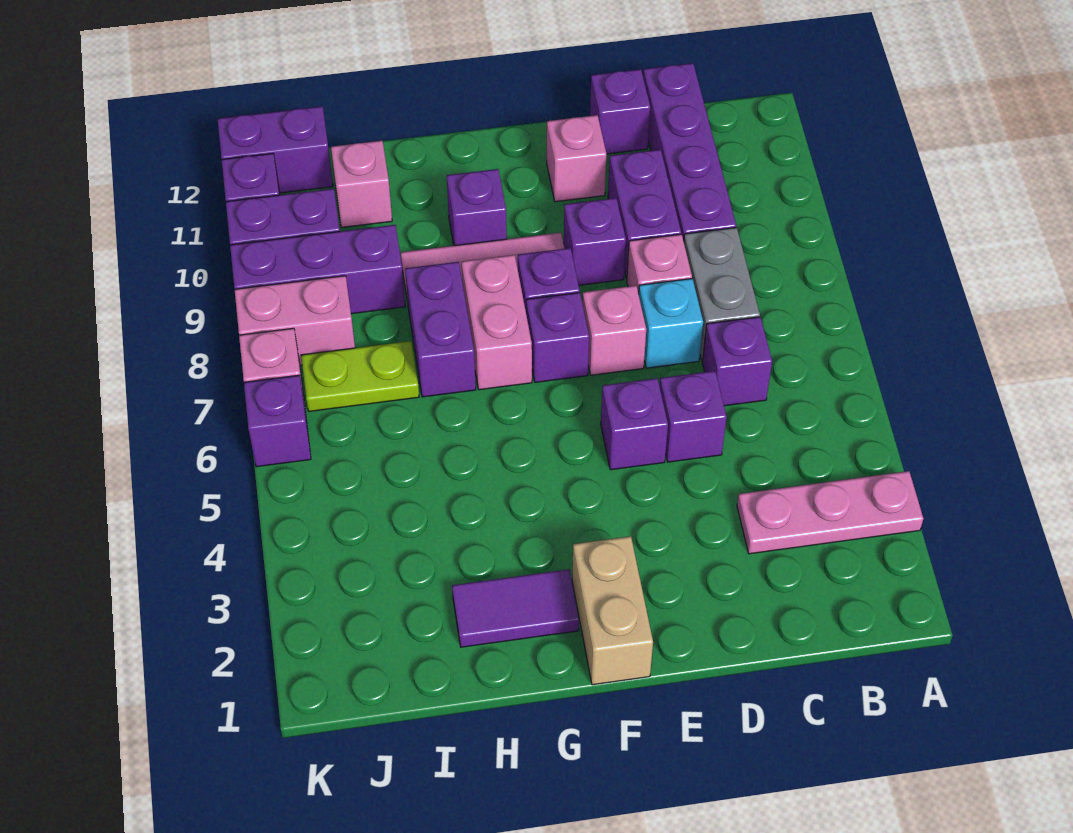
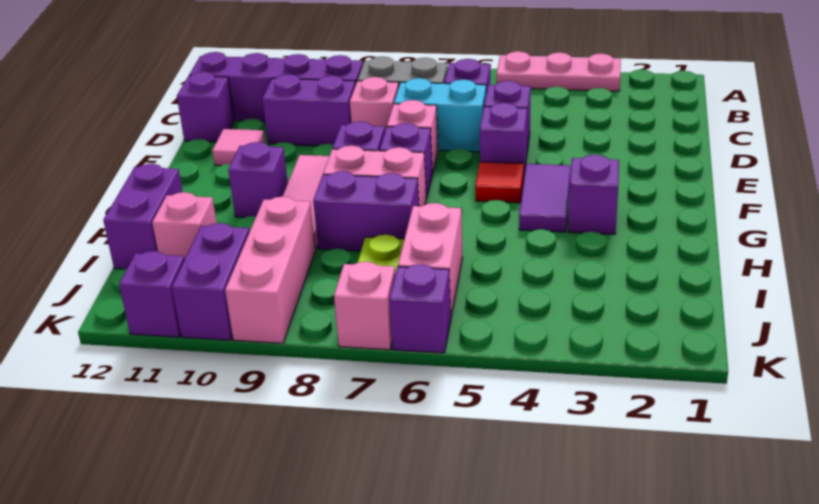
pink plate A3:C3 level 1 -> pink plate A3:A5 level 1
cyan brick D7 level 1 -> cyan brick D6:D7 level 1
purple brick E9 level 1 -> purple brick G3 level 1
pink brick E11 level 1 -> pink tile E11 level 1
tan brick F1:F2 level 1 -> none
none -> red tile F5 level 1
purple tile G2:H2 level 1 -> purple tile F4:G4 level 1
purple brick I9:K9 level 1 -> pink brick I9:K9 level 1
pink brick J8:K8 level 1 -> pink brick I6:J6 level 1
purple brick J12:K12 level 1 -> purple brick H12:I12 level 1

